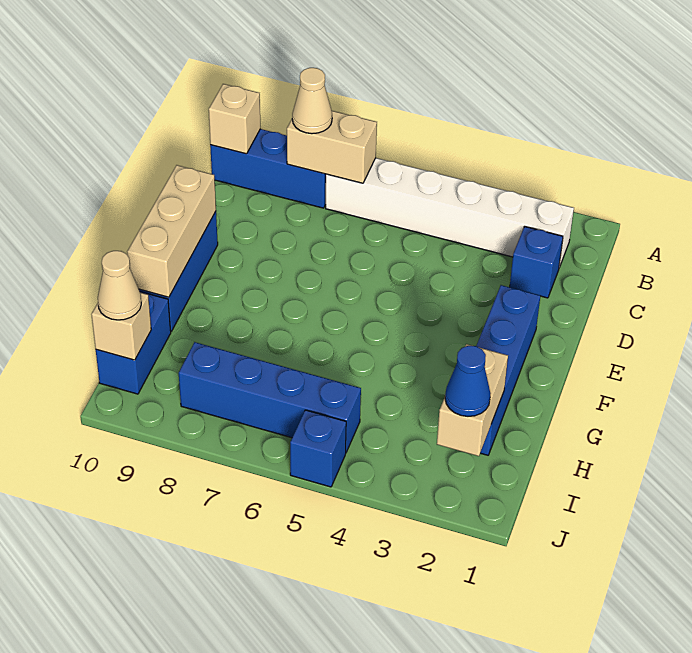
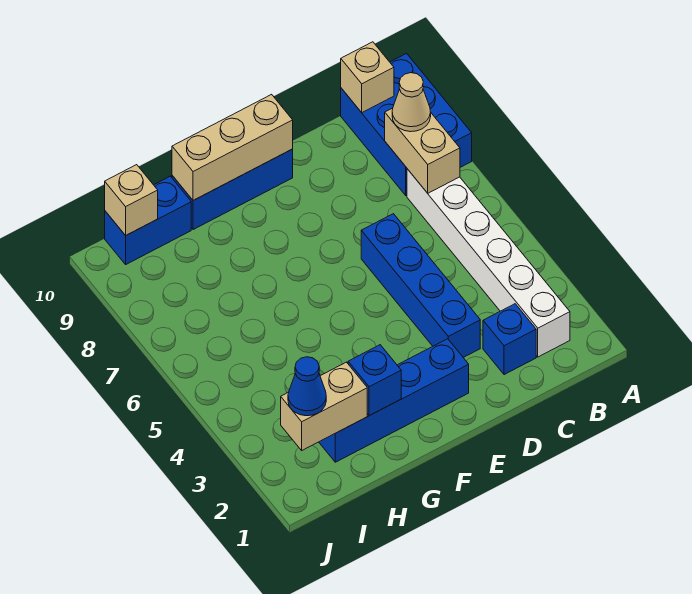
blue brick B8:B10 level 1 -> blue brick A8:B10 level 1
blue brick I5:I8 level 1 -> blue brick D3:D6 level 1
tan cone I10 level 3 -> none
blue brick J5 level 1 -> blue brick G2 level 2

